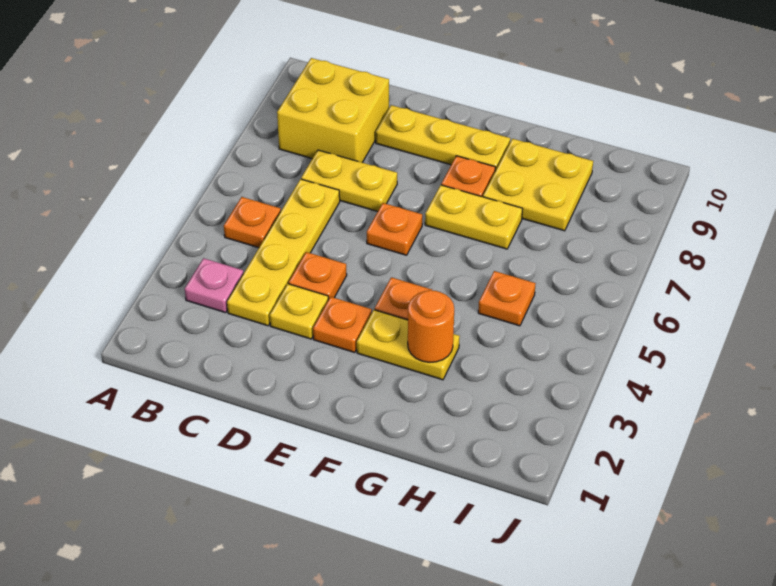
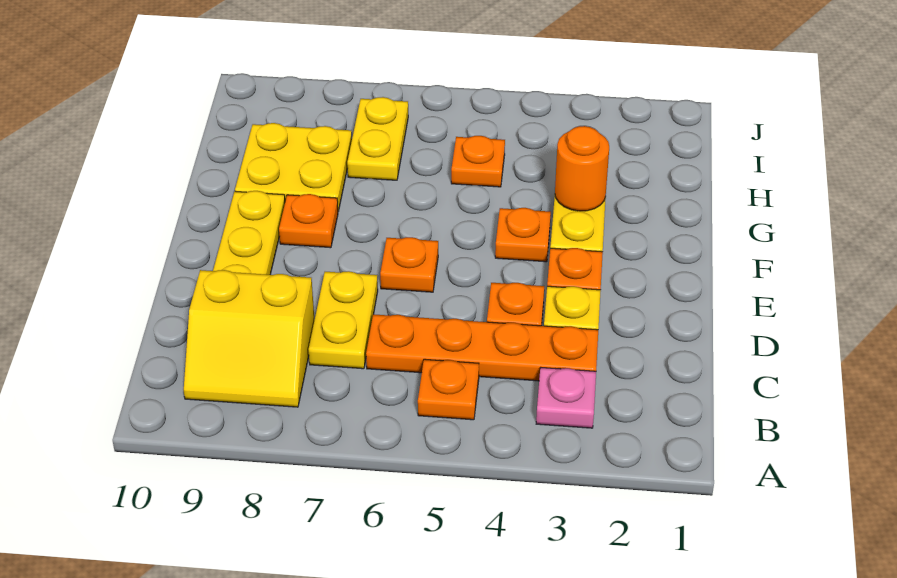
yellow brick B8:C9 level 1 -> yellow slope B8:C9 level 1 top C
yellow plate C3:C6 level 1 -> orange plate C3:C6 level 1
yellow plate F7:G7 level 1 -> yellow plate H7:I7 level 1

